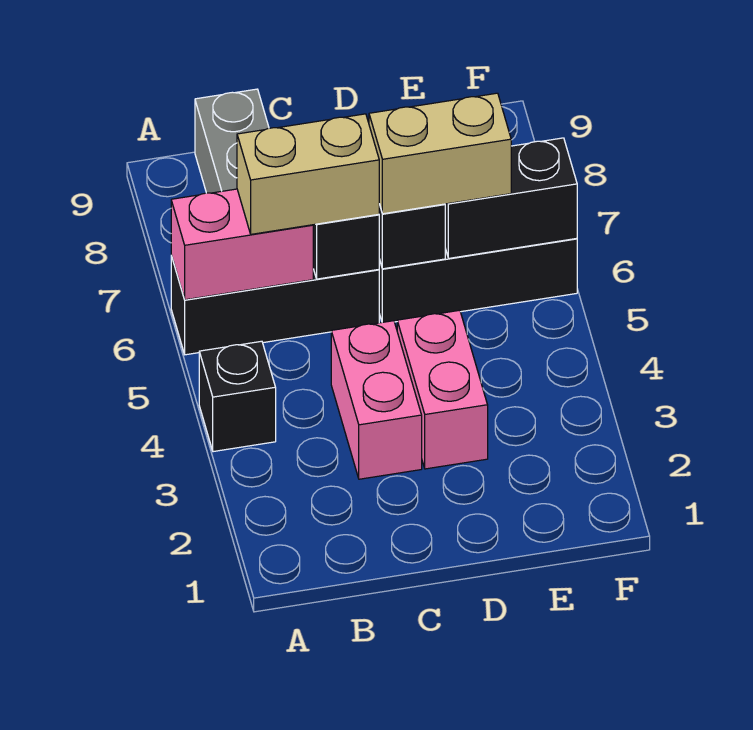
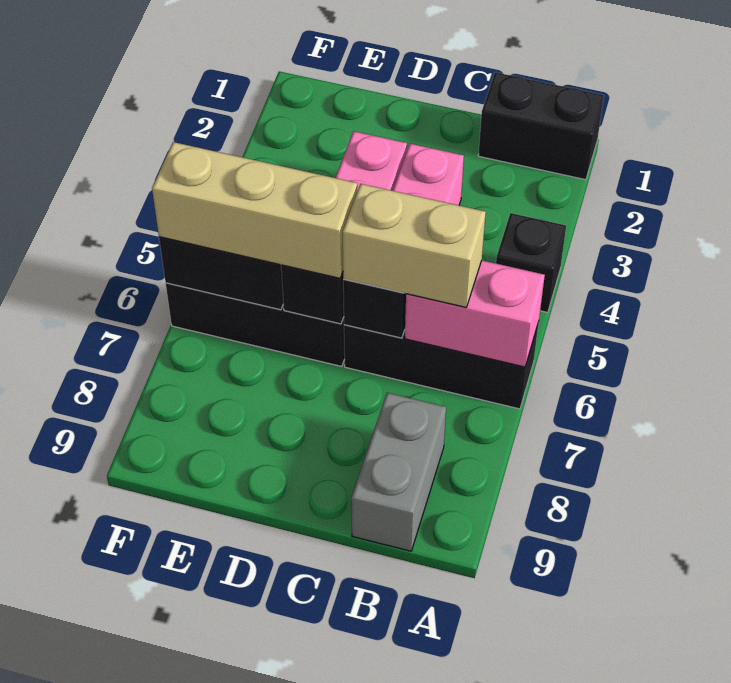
none -> black brick A1:B1 level 1
tan brick D6:E6 level 3 -> tan brick D6:F6 level 3

